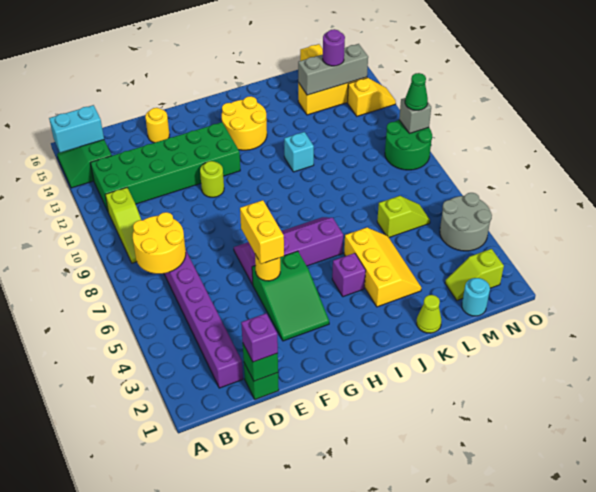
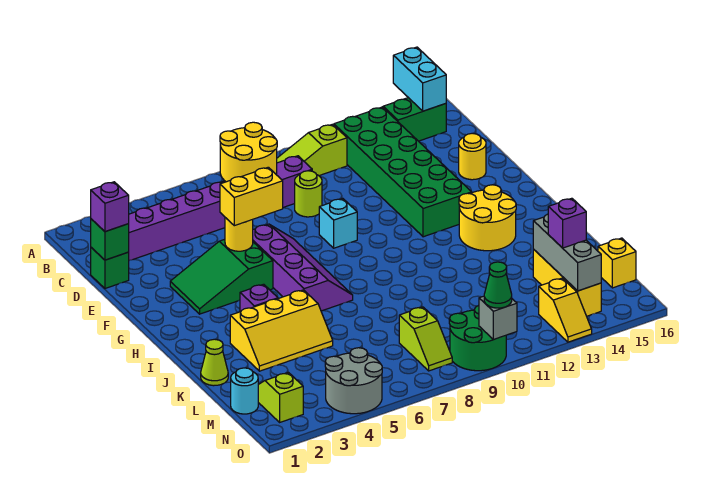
lime round brick F11 level 1 -> lime round brick D9 level 1
cyan brick J11 level 1 -> cyan brick F9 level 1
lime slope L6:M6 level 1 top L -> lime slope M8:N8 level 1 top M
purple round brick M14 level 3 -> purple brick M14 level 3

